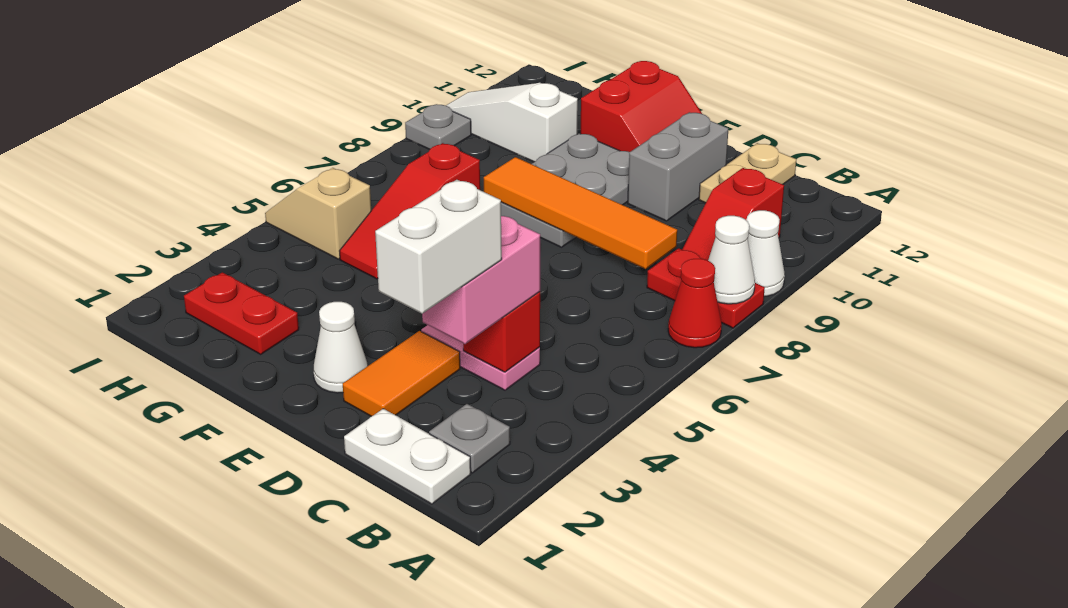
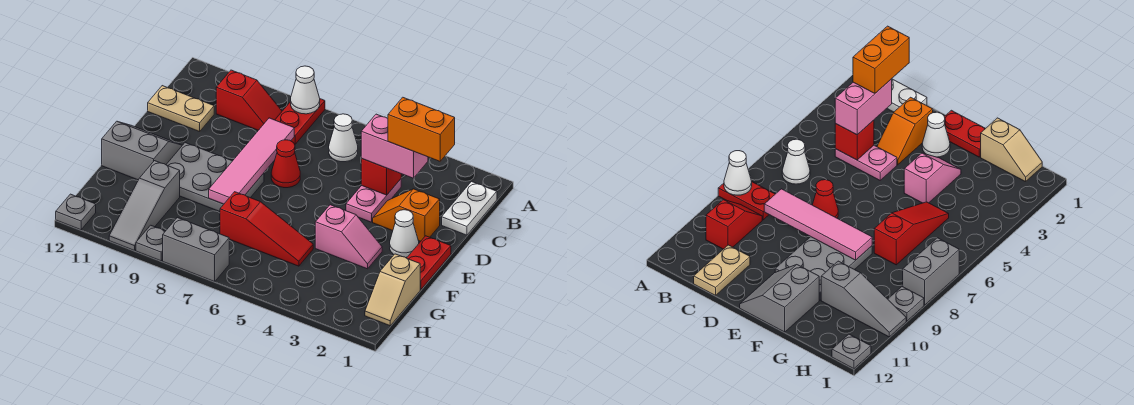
red cone A7 level 1 -> red cone D7 level 1
white cone A9 level 1 -> white cone B6 level 1
grey plate B2 level 1 -> grey plate I12 level 1
white brick C2:C3 level 4 -> orange brick C2:C3 level 4
orange tile C8:F8 level 2 -> pink tile C8:F8 level 2
orange tile D2:D3 level 1 -> orange slope D2:D3 level 1 top 2
grey brick D10:D11 level 1 -> grey brick I7:I8 level 1
red slope E11:F12 level 1 top F -> grey slope E11:F12 level 1 top F
none -> pink slope F3:F4 level 1 top 4
red plate G2:H2 level 1 -> red plate E1:F1 level 1
white slope G10:I10 level 1 top G -> grey slope G10:I10 level 1 top G
tan slope H5:I5 level 1 top H -> tan slope G1:H1 level 1 top G

